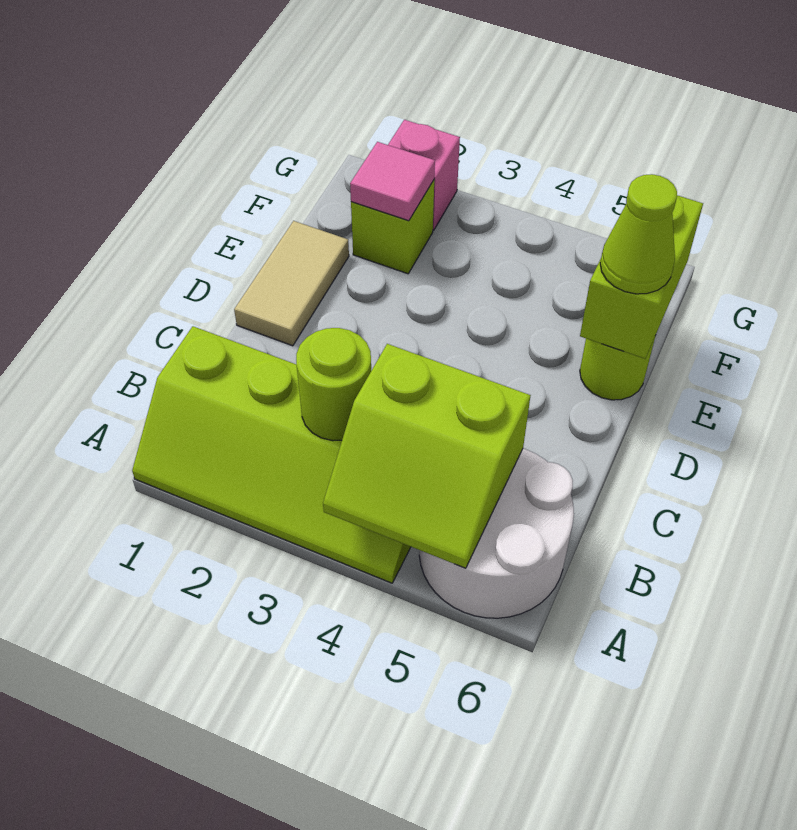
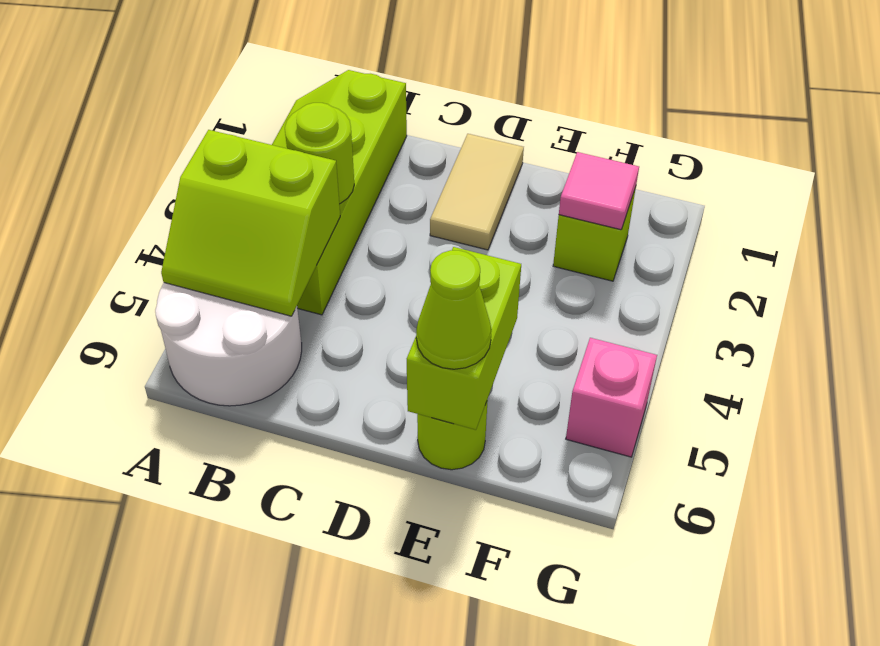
lime slope A4:B5 level 2 top B -> lime slope A4:B5 level 2 top 4
tan tile D1:E1 level 1 -> tan tile D1:D2 level 1
lime brick E6:F6 level 2 -> lime brick E5:E6 level 2
pink brick G2 level 1 -> pink brick G5 level 1

